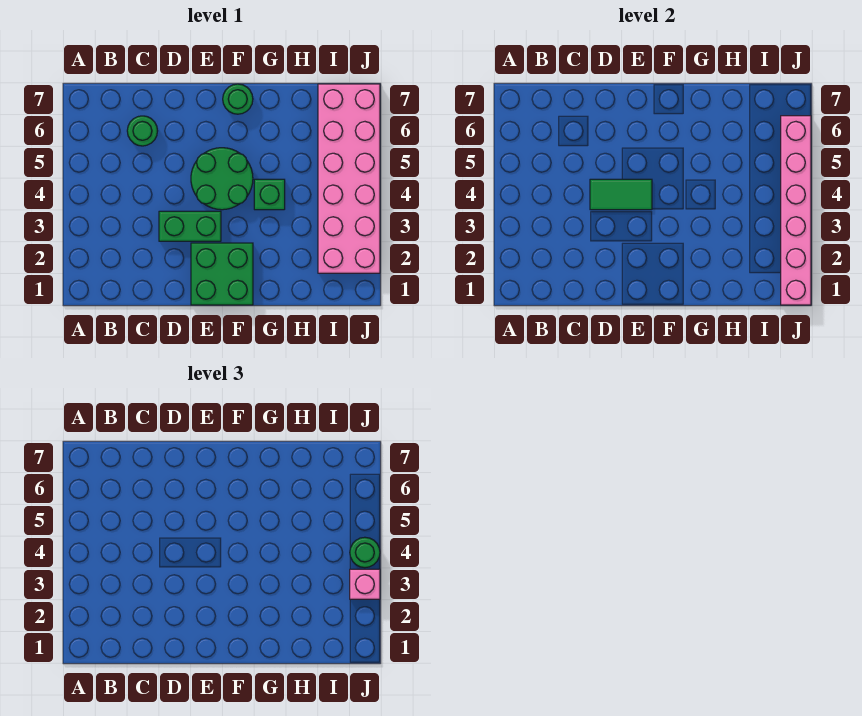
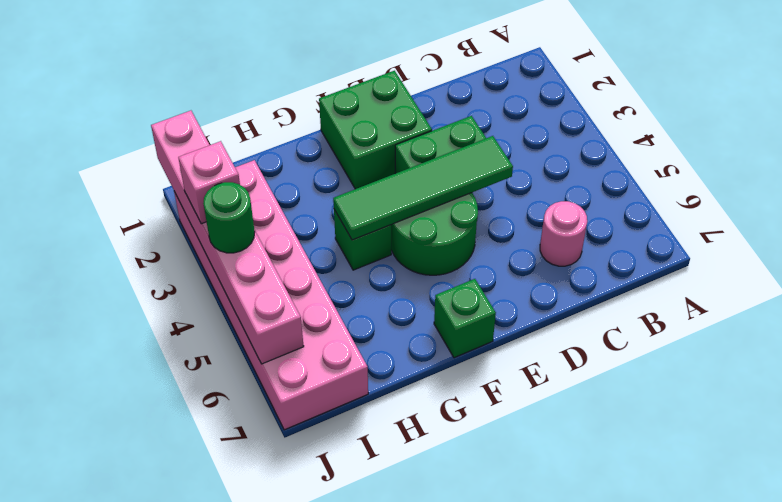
green round brick C6 level 1 -> pink round brick C6 level 1
green tile D4:E4 level 2 -> green tile D4:G4 level 2
green round brick F7 level 1 -> green brick F7 level 1

